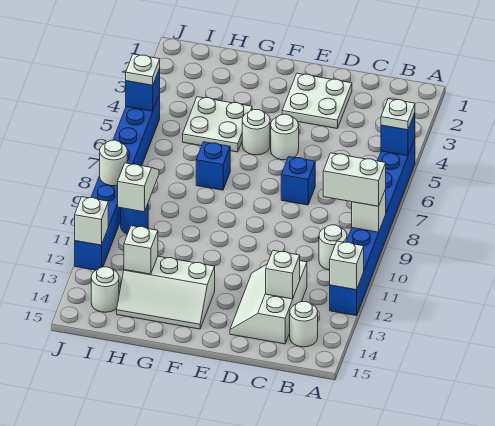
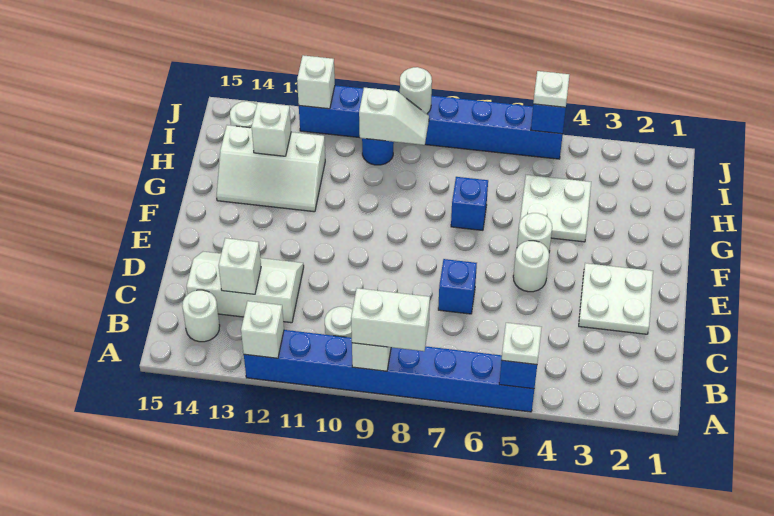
white brick A9:B9 level 3 -> white brick A8:A9 level 3
white slope F13:H14 level 1 top 13 -> white slope G12:H14 level 1 top H

